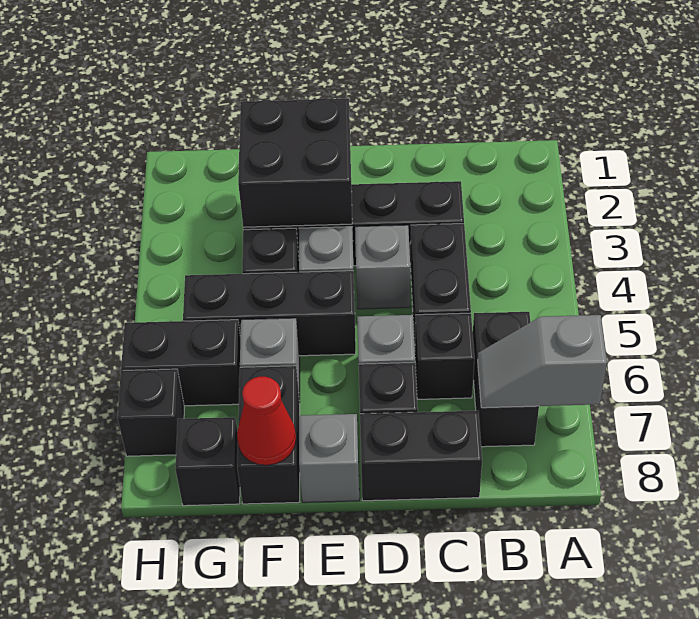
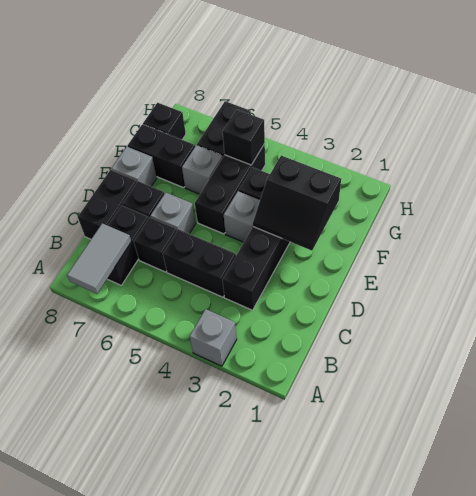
grey slope A7:B7 level 2 top A -> grey tile A7:B7 level 2
black brick B6:B7 level 1 -> black brick B7:C7 level 1
grey brick D4 level 1 -> grey brick A3 level 1
black brick E2:F3 level 2 -> black slope E2:F3 level 2 top F
red cone F8 level 2 -> none
black brick H7 level 1 -> black brick G5 level 2

